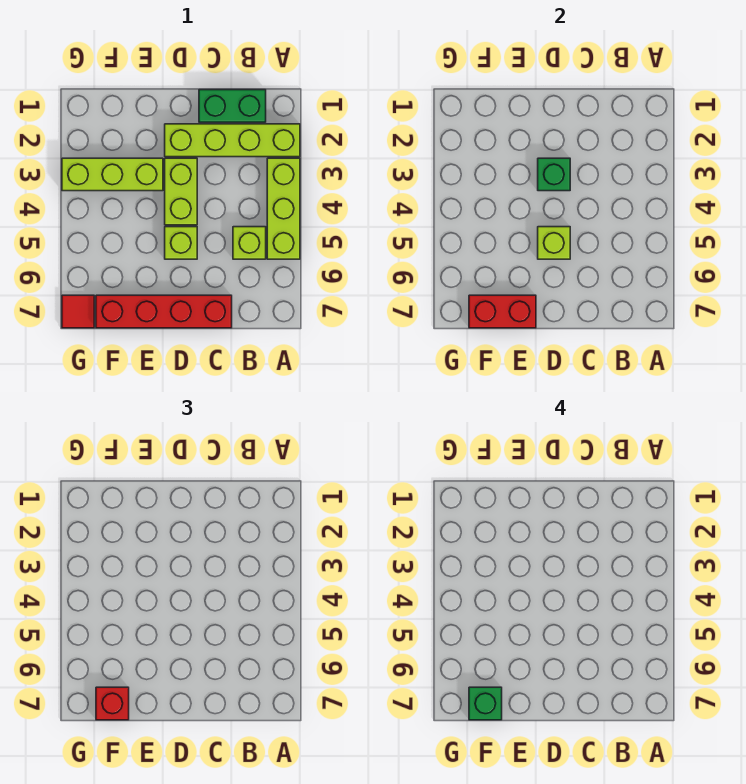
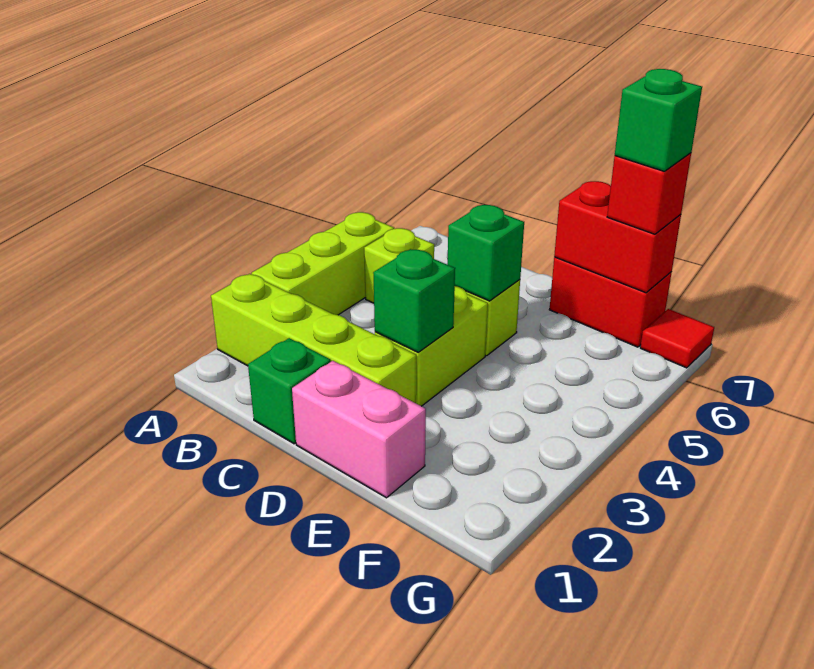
green brick B1:C1 level 1 -> green brick C1 level 1
red brick C7:F7 level 1 -> red brick E7:F7 level 1
none -> pink brick D1:E1 level 1
lime brick D5 level 2 -> green brick D5 level 2
lime brick E3:G3 level 1 -> none

